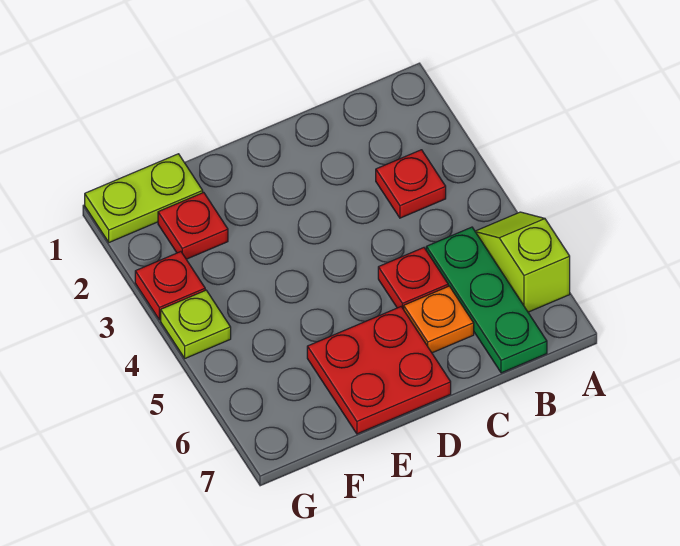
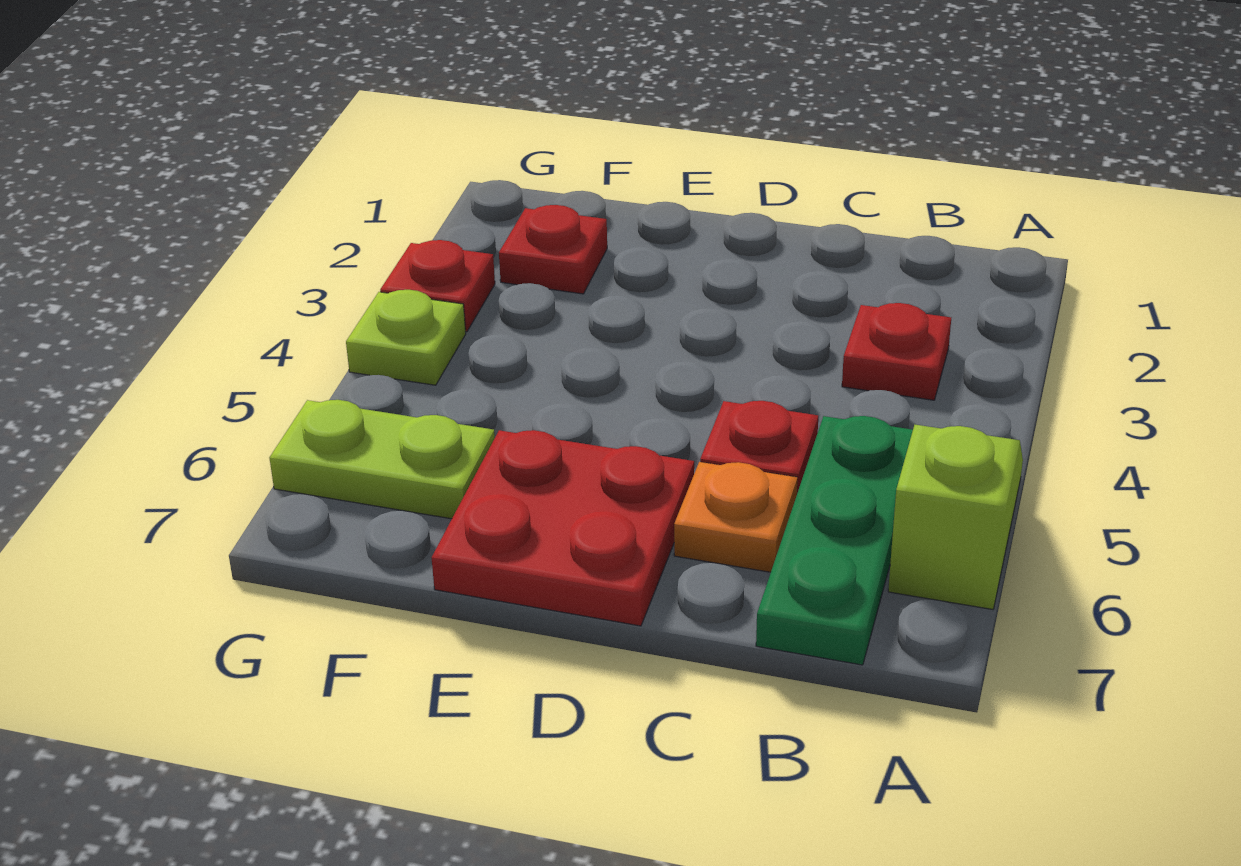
lime plate F1:G1 level 1 -> lime plate F6:G6 level 1

